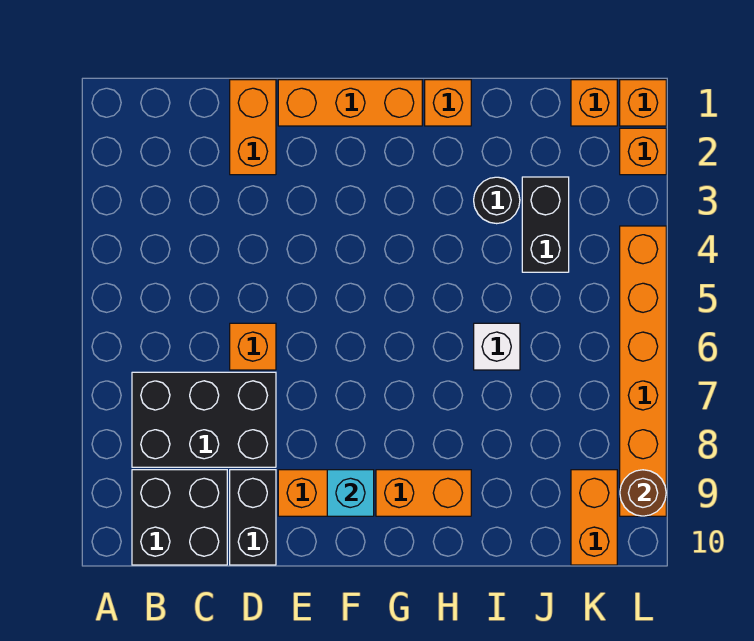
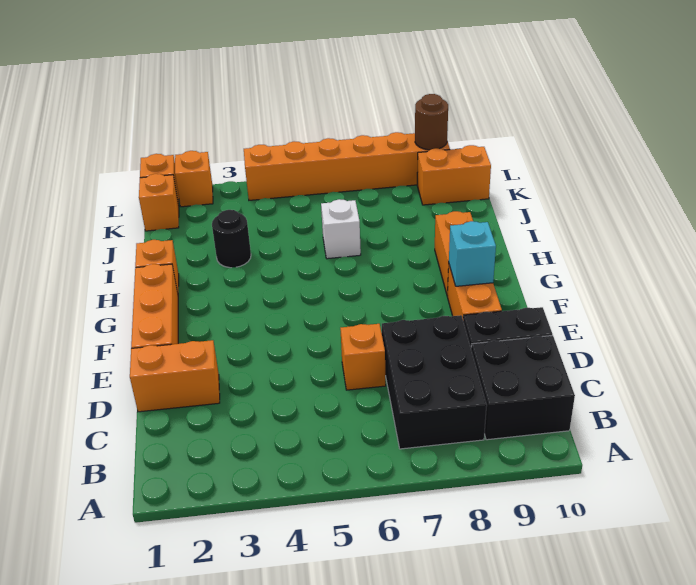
black brick J3:J4 level 1 -> none

